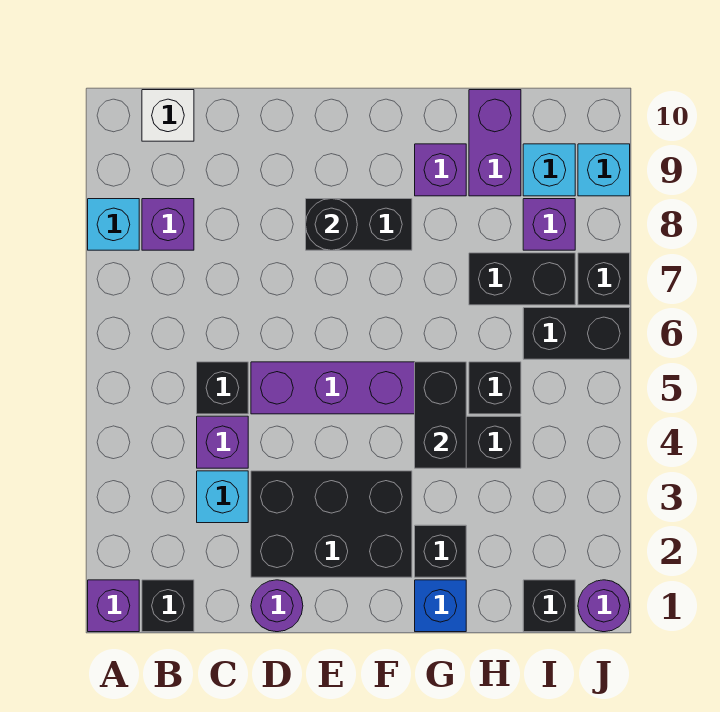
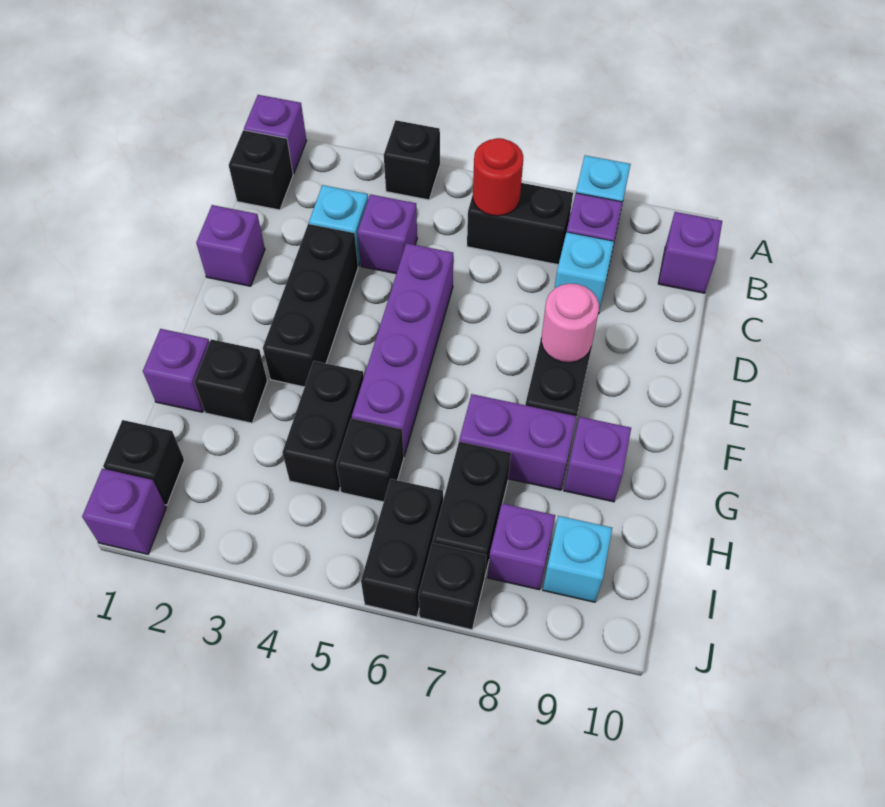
none -> red round brick B6 level 2
white brick B10 level 1 -> purple brick B10 level 1
black brick C5 level 1 -> black brick A4 level 1
purple round brick D1 level 1 -> purple brick D1 level 1
black brick D2:F3 level 1 -> black brick D3:F3 level 1
black round brick E8 level 2 -> pink round brick E8 level 2
blue brick G1 level 1 -> purple brick G1 level 1
black brick G4:G5 level 2 -> black brick B6:B7 level 1
purple brick H9:H10 level 1 -> purple brick G7:G8 level 1
purple round brick J1 level 1 -> purple brick J1 level 1
cyan brick J9 level 1 -> cyan brick C8 level 1

